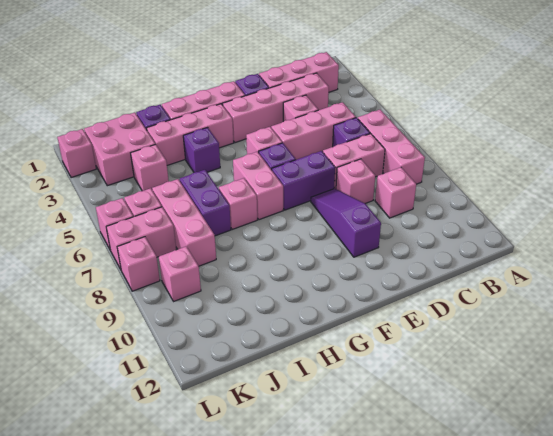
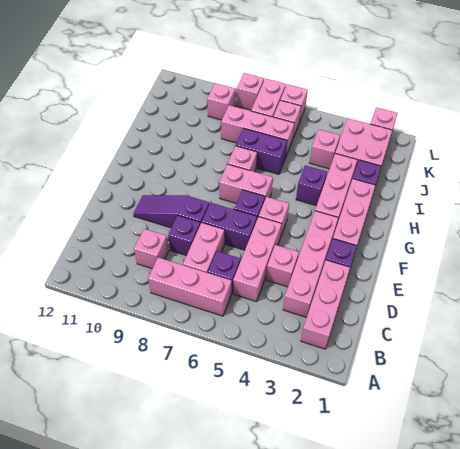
pink brick D8 level 1 -> purple brick D8 level 1
purple brick E7:F7 level 1 -> purple brick E6:E7 level 1
purple slope E8:E10 level 1 top 10 -> purple slope E8:E10 level 1 top 8

